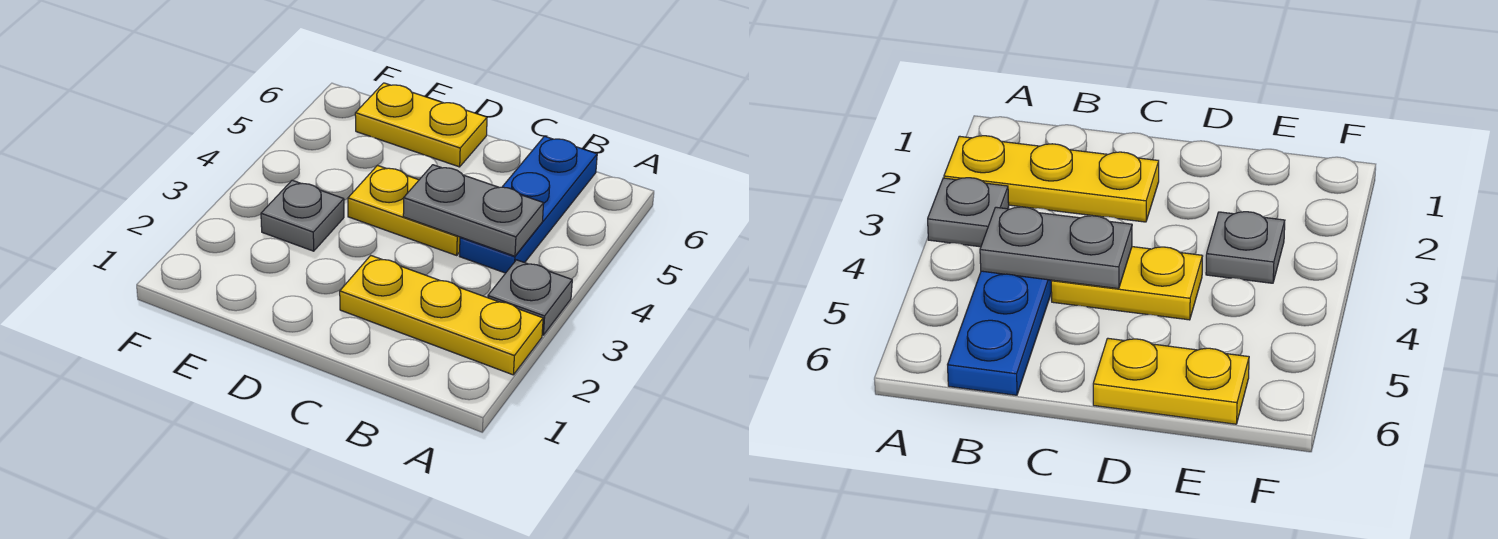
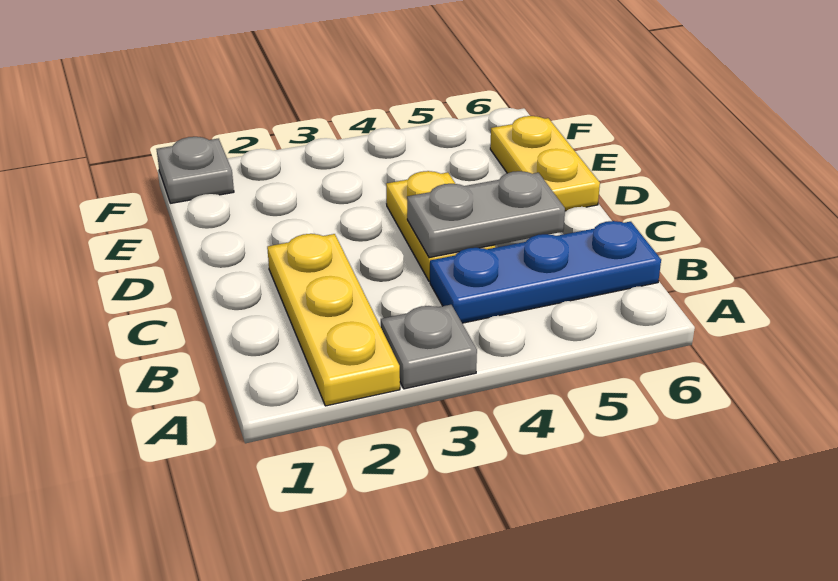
grey plate B4:C4 level 2 -> grey plate C4:C5 level 2
grey plate E3 level 1 -> grey plate F1 level 1

